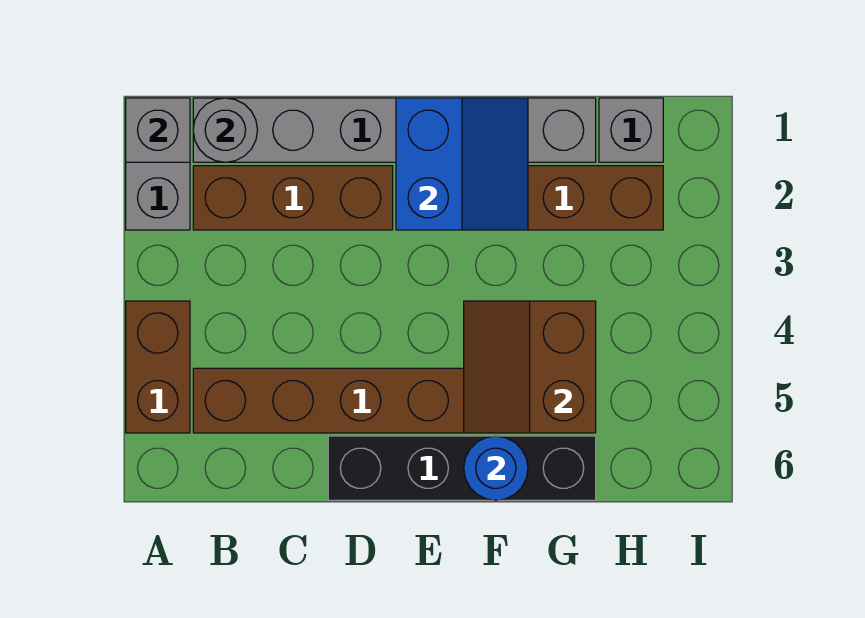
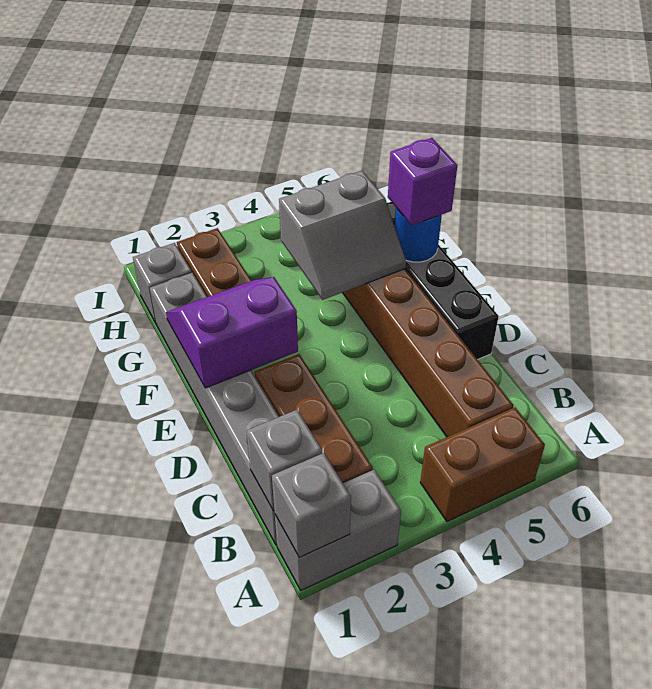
grey round brick B1 level 2 -> grey brick B1 level 2
blue slope E1:F2 level 2 top E -> purple slope E1:F2 level 2 top E
brown slope F4:G5 level 2 top G -> grey slope F4:G5 level 2 top G
none -> purple brick F6 level 3

